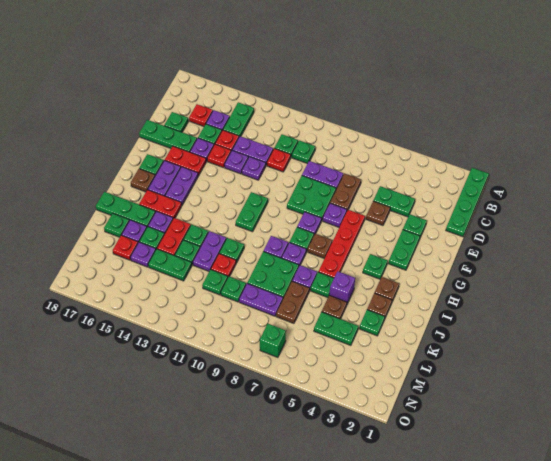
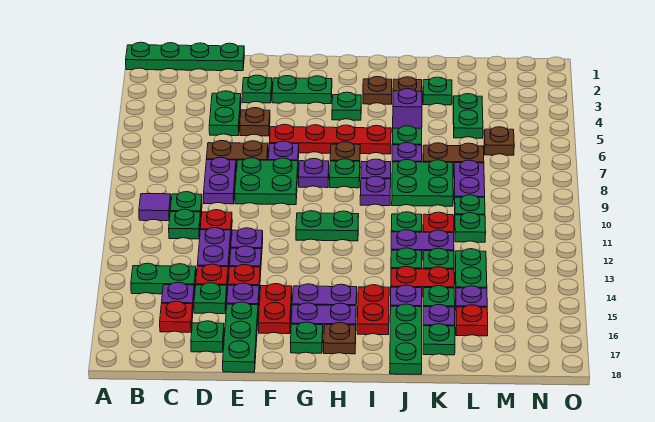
none -> purple tile B10 level 1
brown plate K5 level 1 -> brown plate M6 level 1
green brick N7 level 1 -> none

